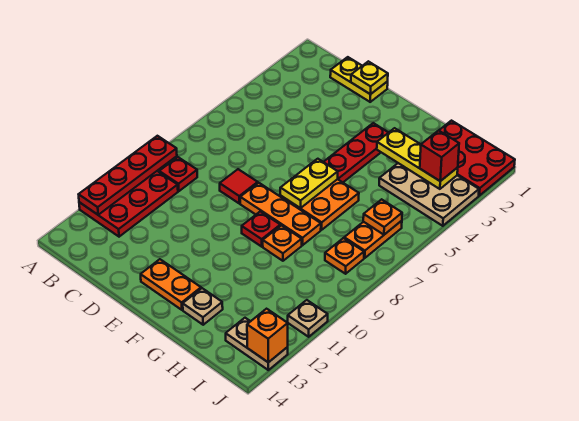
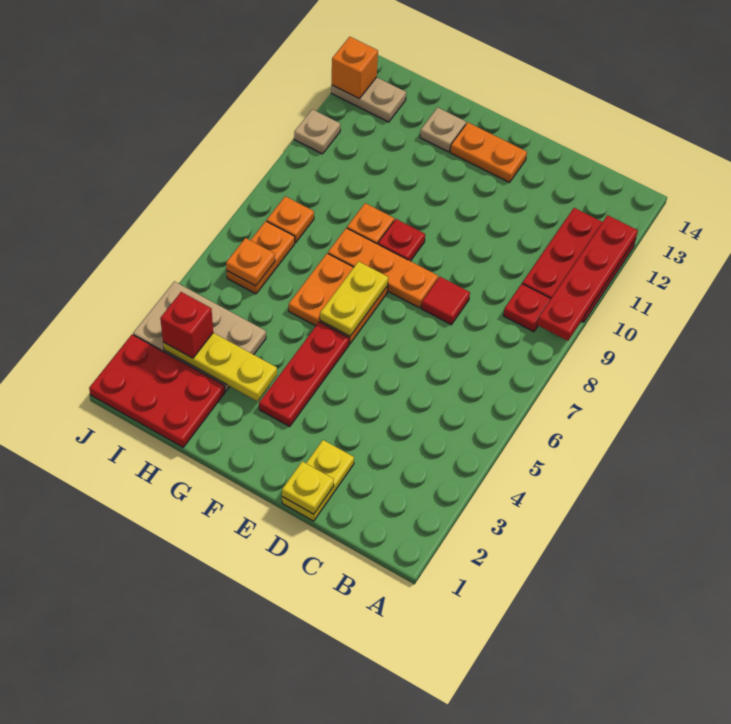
yellow plate C1:D1 level 1 -> yellow plate D1:D2 level 1

